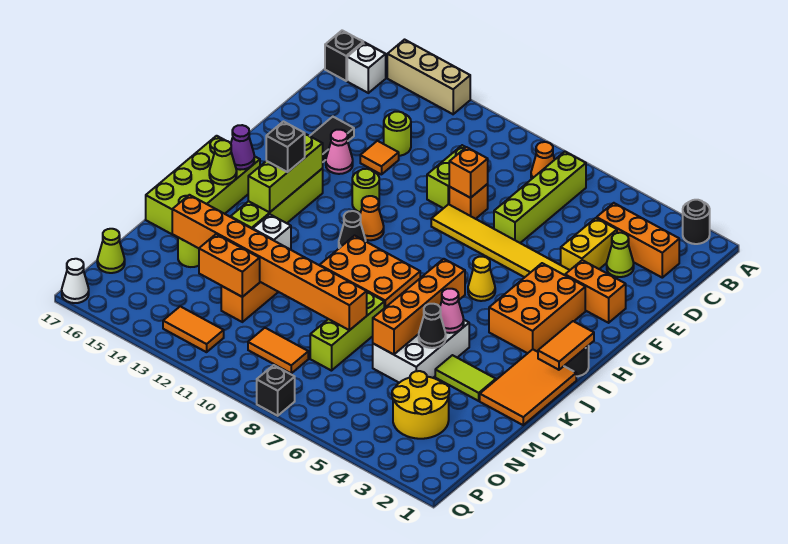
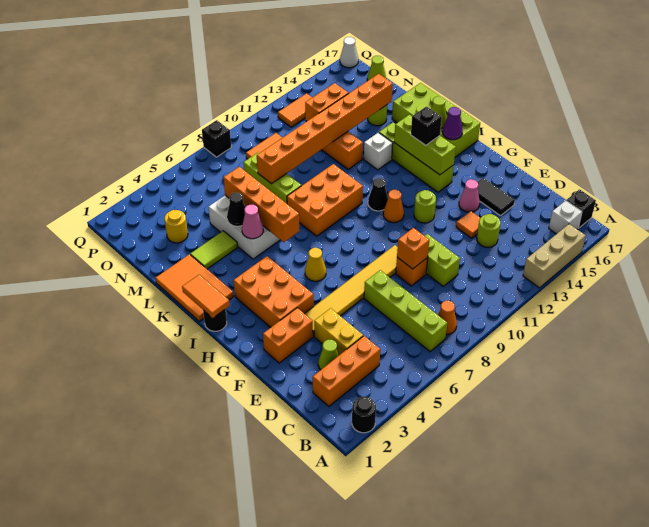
yellow round brick N3:O4 level 1 -> yellow round brick N3 level 1

